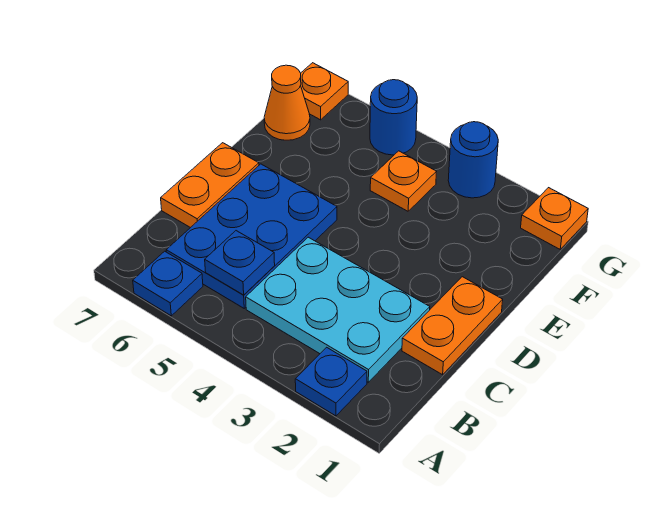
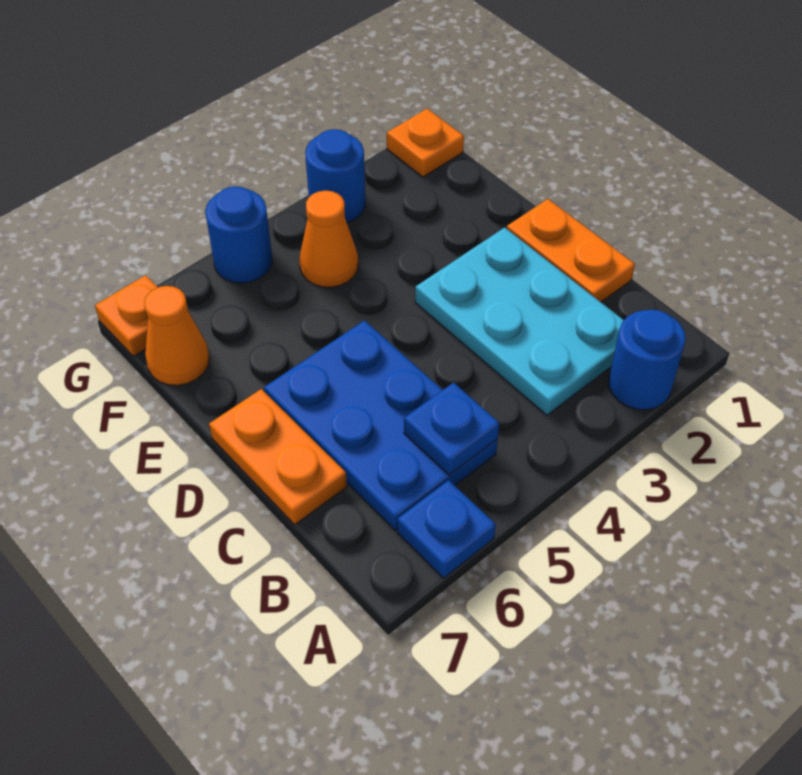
blue plate A2 level 1 -> blue round brick A2 level 1
cyan plate B2:C4 level 1 -> cyan plate B2:D3 level 1
orange plate F4 level 1 -> orange cone F4 level 1

